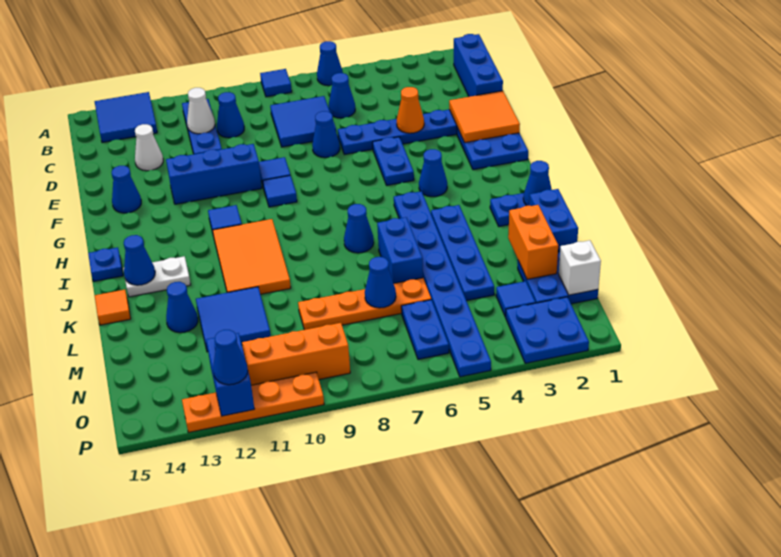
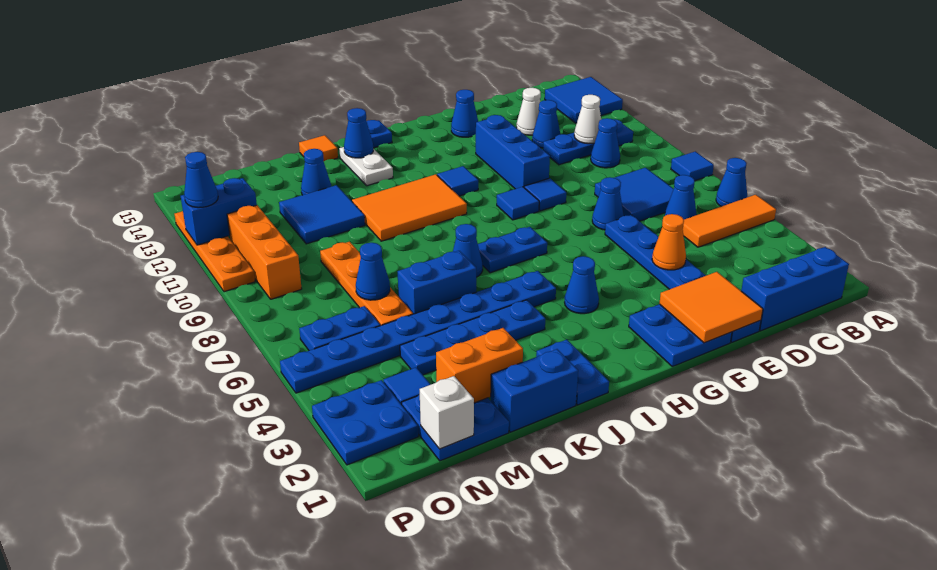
none -> orange tile A5:C5 level 1
blue plate F5:G5 level 1 -> blue plate H7:I7 level 1
blue cone J1 level 2 -> blue cone D12 level 1

